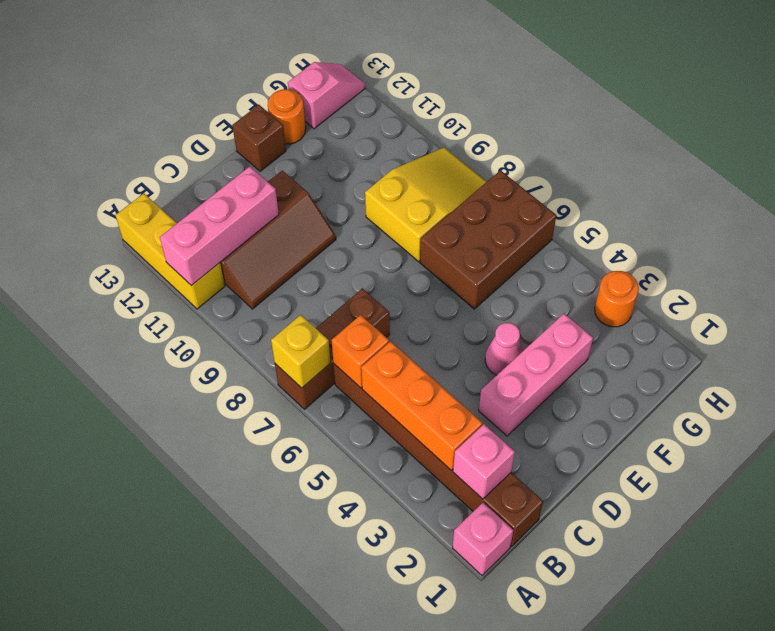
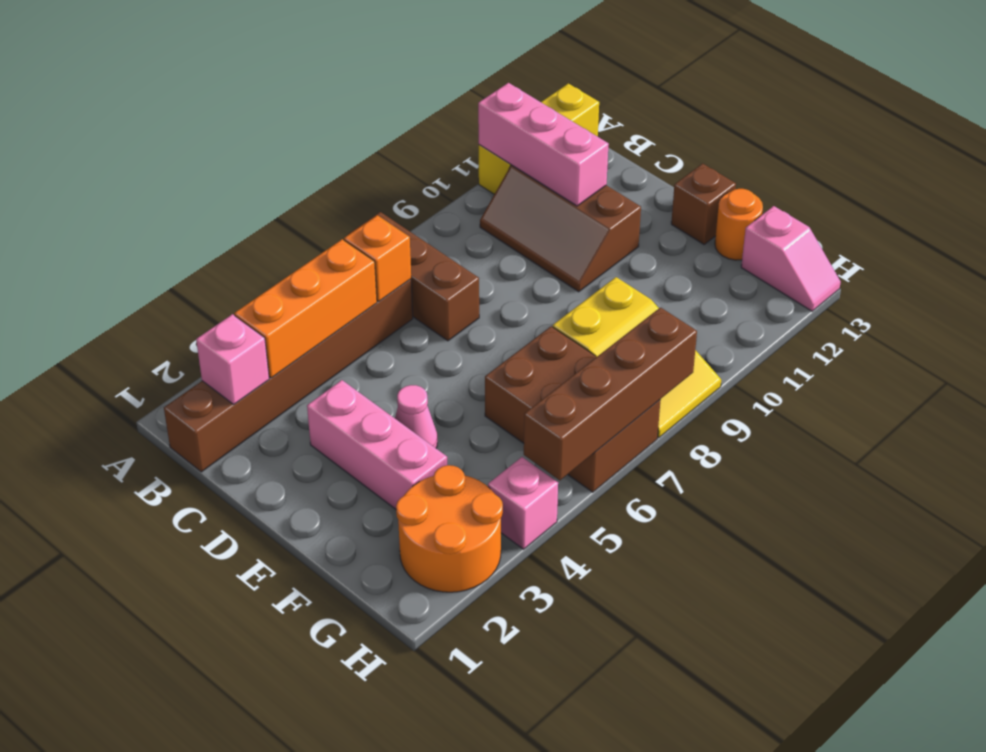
pink brick A1 level 1 -> pink brick H4 level 1
yellow brick A7 level 2 -> none
orange round brick H3 level 1 -> orange round brick G2:H3 level 1
none -> brown brick H5:H8 level 2

